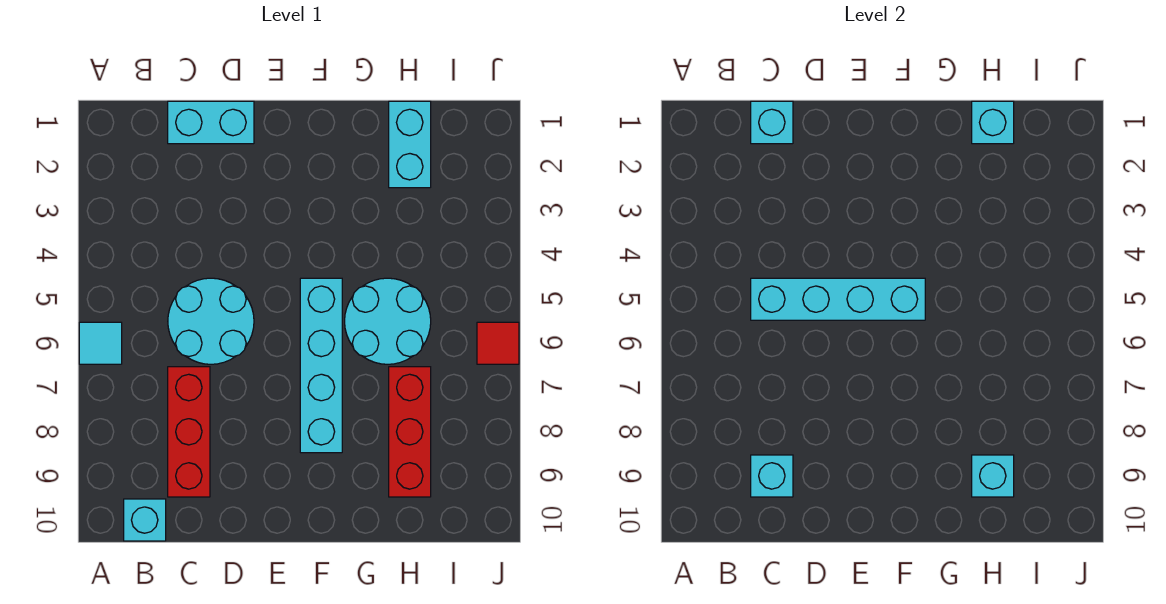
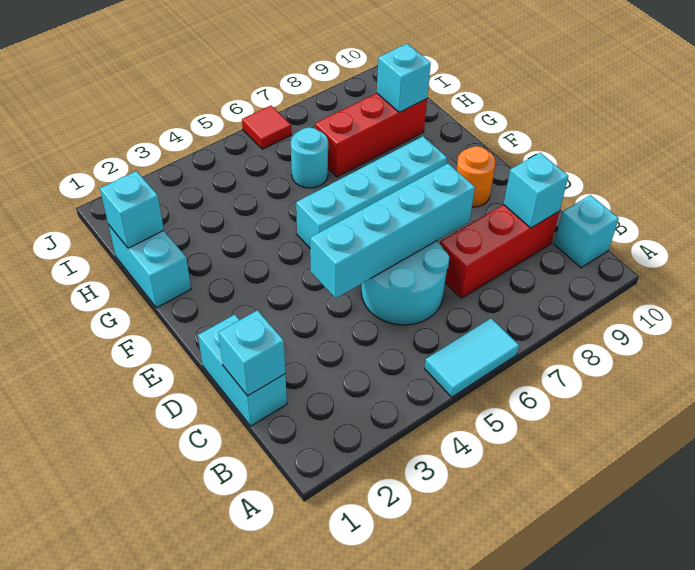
cyan tile A6 level 1 -> cyan tile A5:A6 level 1
cyan brick C5:F5 level 2 -> cyan brick D4:D7 level 2
none -> orange round brick E9 level 1
cyan round brick G5:H6 level 1 -> cyan round brick H6 level 1
cyan brick H1:H2 level 1 -> cyan brick G1:H1 level 1

